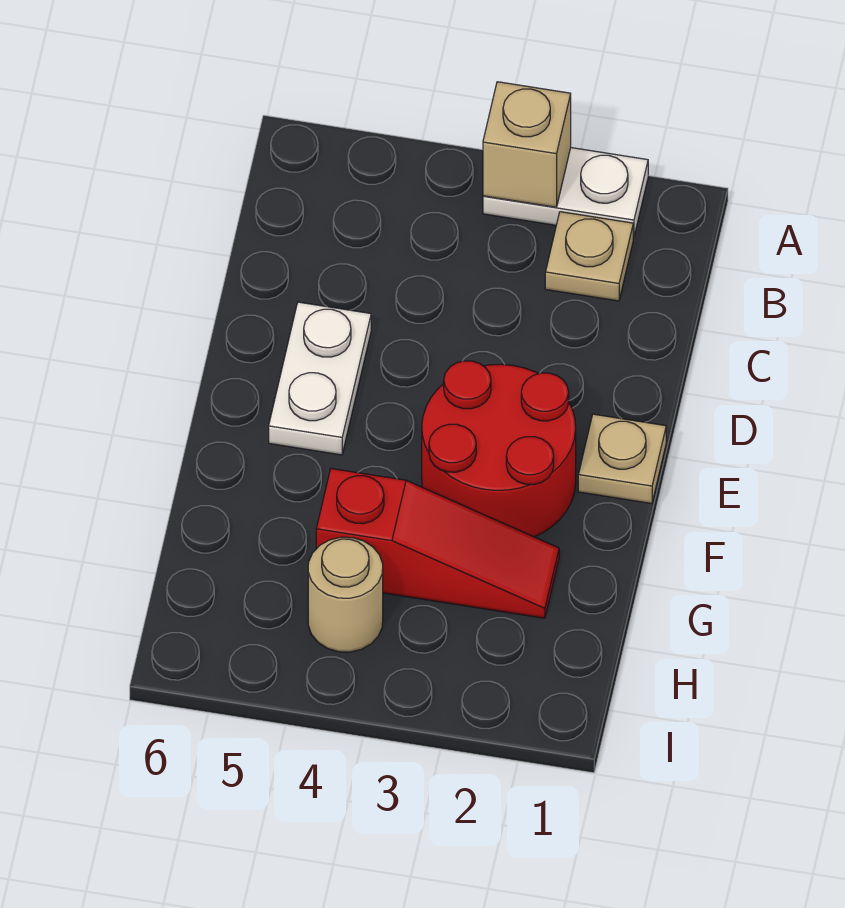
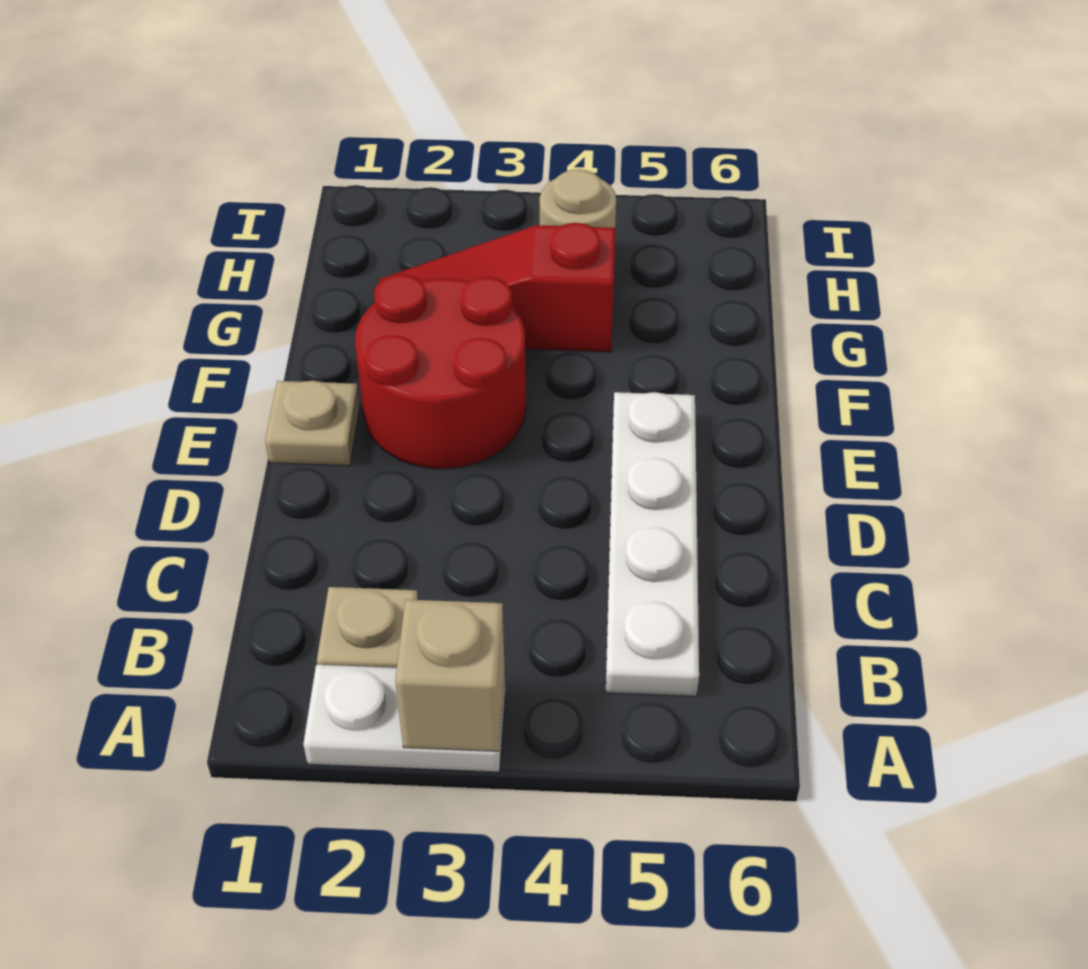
white plate D5:E5 level 1 -> white plate B5:E5 level 1

